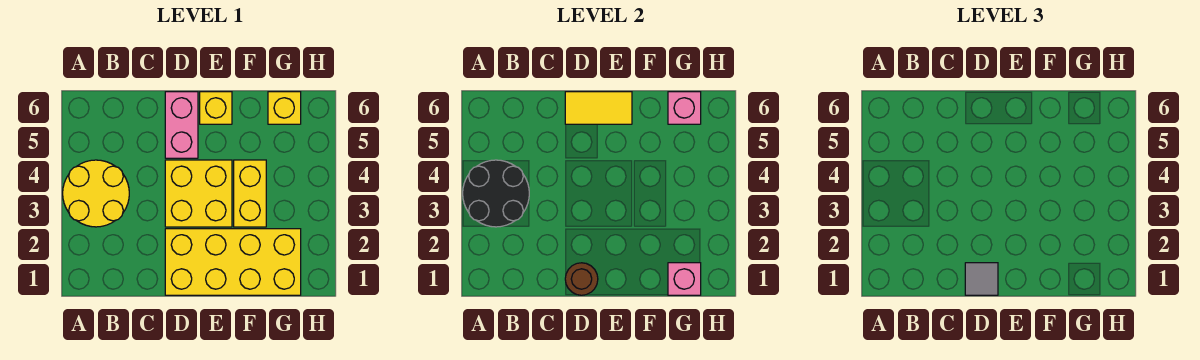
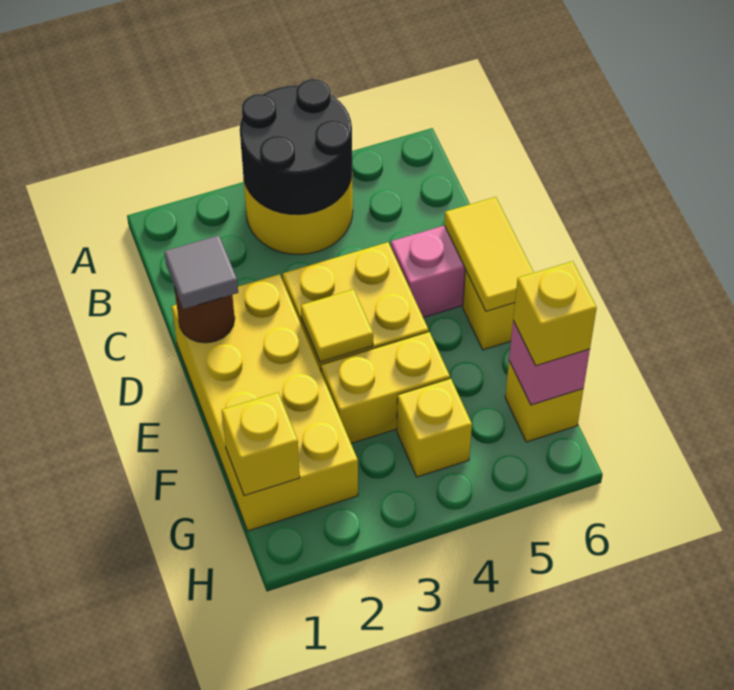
none -> yellow tile E3 level 2
pink brick G1 level 2 -> yellow brick G1 level 2
none -> yellow brick G4 level 1
none -> yellow brick G6 level 3

